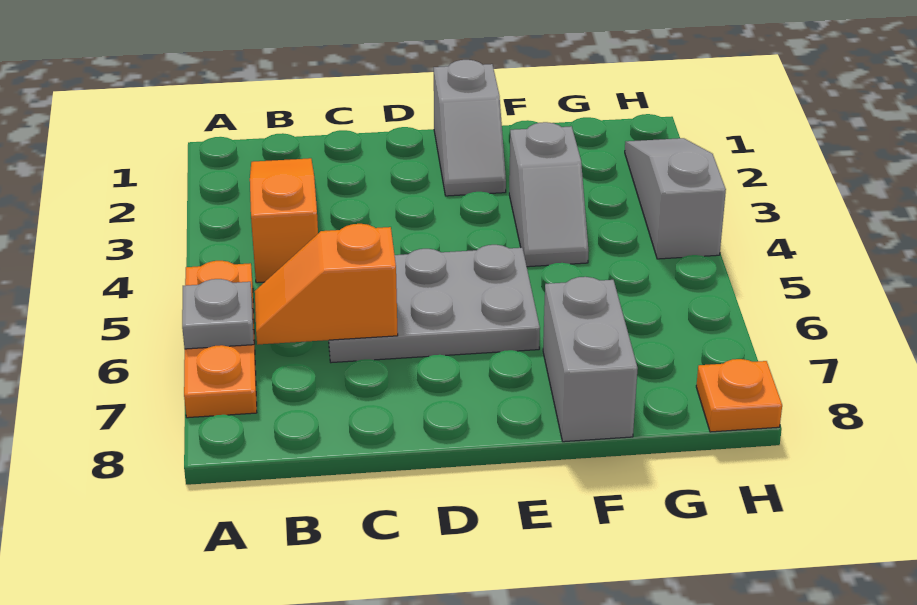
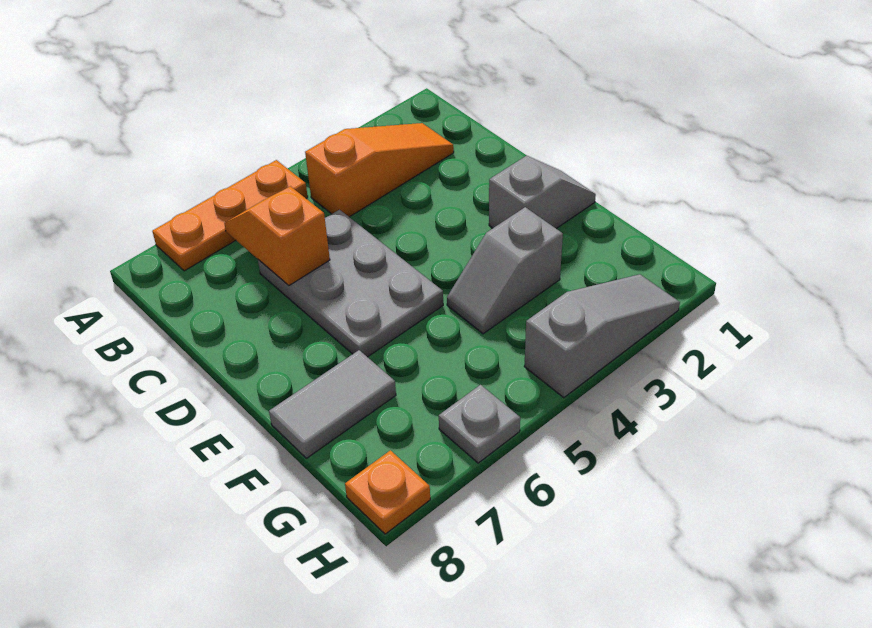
grey plate A6 level 2 -> grey plate H6 level 1
grey slope E1:E2 level 1 top 1 -> grey slope E1:E2 level 1 top 2
grey brick F7:F8 level 1 -> grey tile F7:F8 level 1

